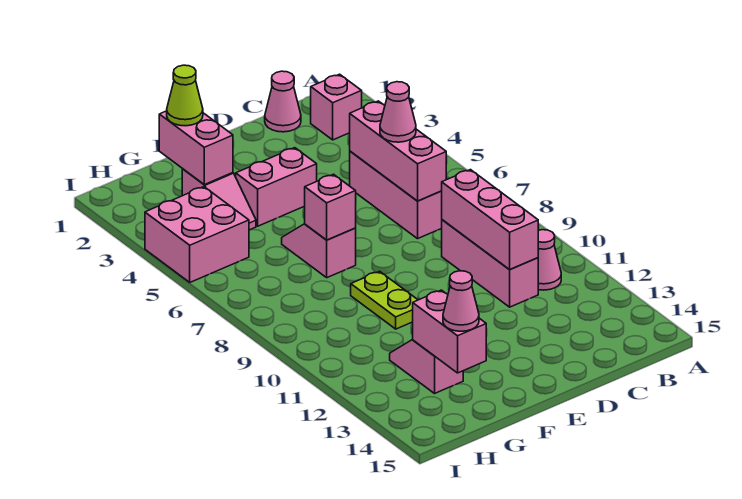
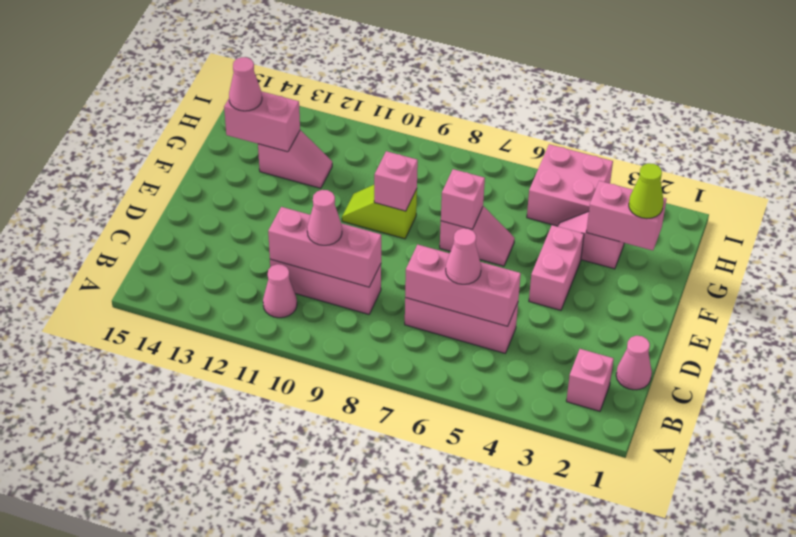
none -> pink cone C10 level 3
lime plate F9:F10 level 1 -> lime slope F9:F10 level 1 top 9
none -> pink brick F9 level 2

